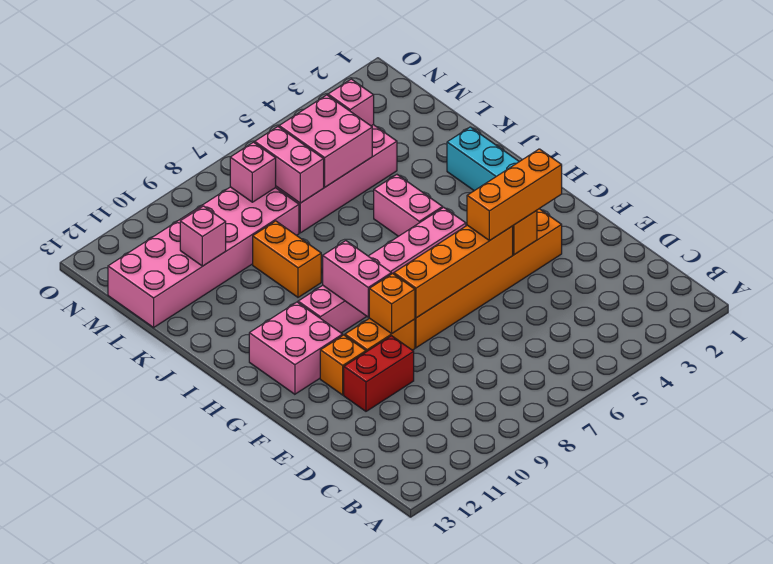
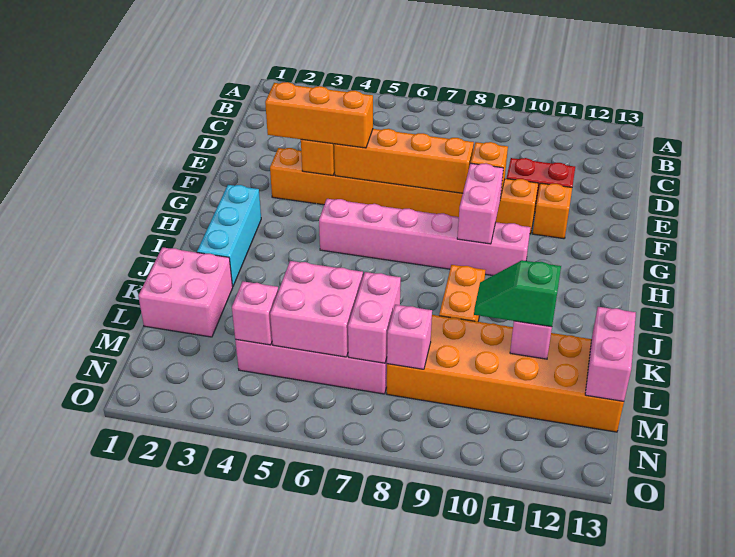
pink brick G11:H12 level 1 -> pink brick K1:L2 level 1
pink brick I5:J5 level 1 -> pink brick L13:M13 level 2
pink brick L8:M13 level 1 -> orange brick L8:M13 level 1
none -> green slope L10:L11 level 3 top 11

